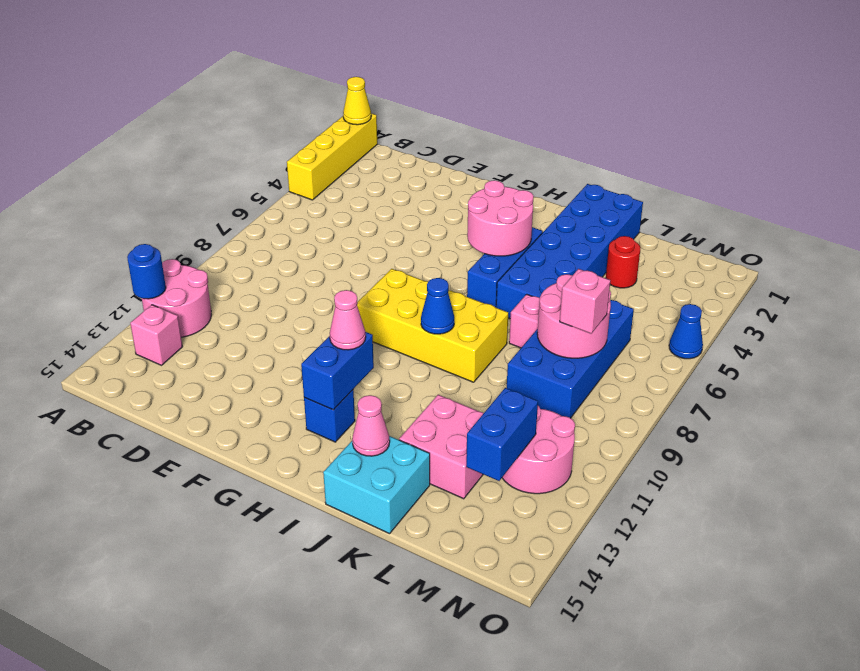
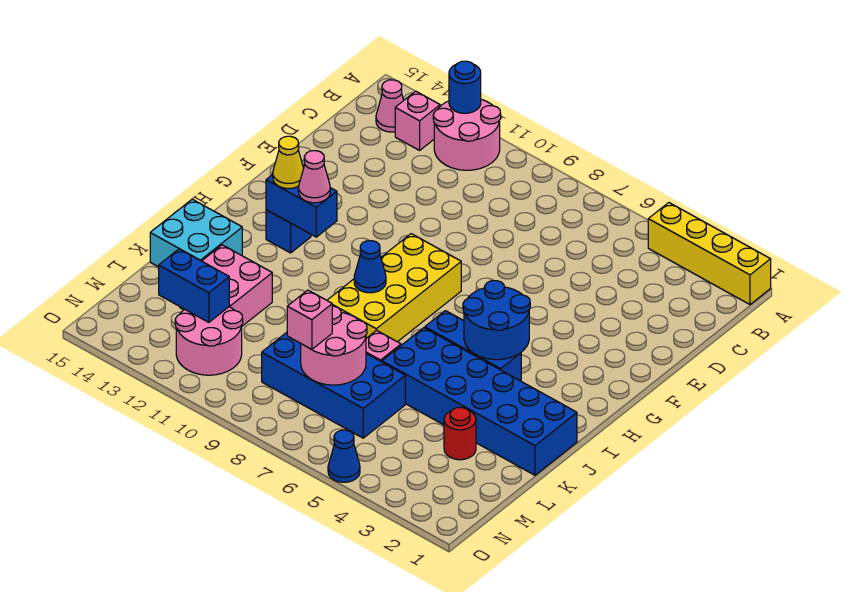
yellow cone A1 level 2 -> yellow cone H13 level 3
pink round brick H4:I5 level 2 -> blue round brick H4:I5 level 2
pink cone J14 level 2 -> pink cone B14 level 1

